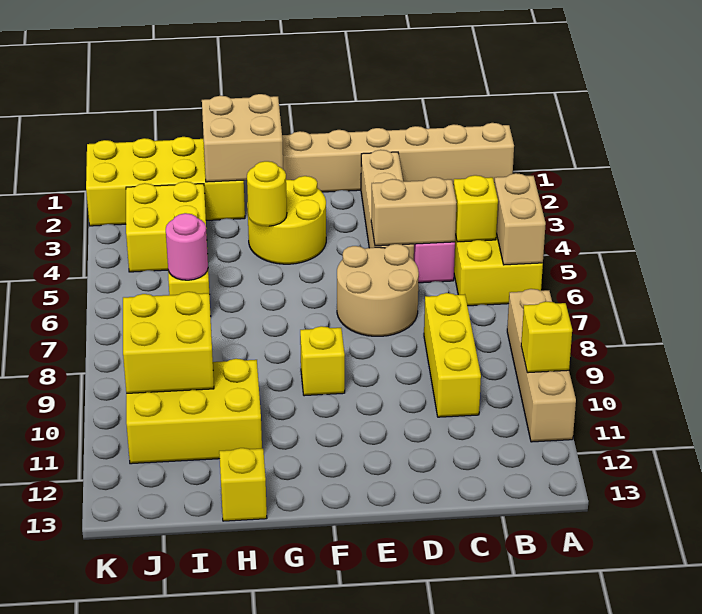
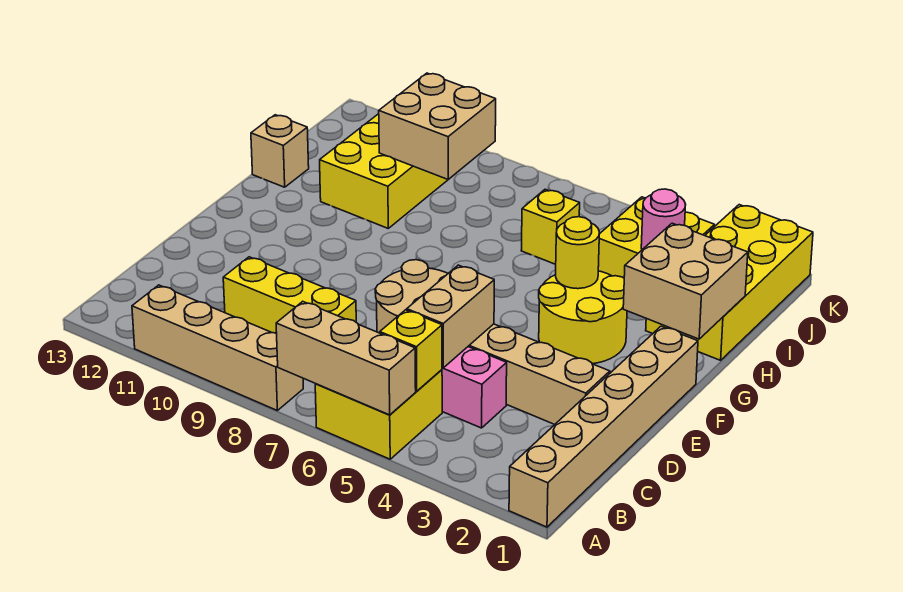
tan brick A5:A6 level 2 -> tan brick A5:A7 level 2
yellow brick A10 level 2 -> none
yellow brick F9 level 1 -> none
yellow brick H13 level 1 -> tan brick H13 level 1
pink round brick I6 level 2 -> pink round brick I3 level 2
yellow brick I9:J10 level 2 -> tan brick I9:J10 level 2

